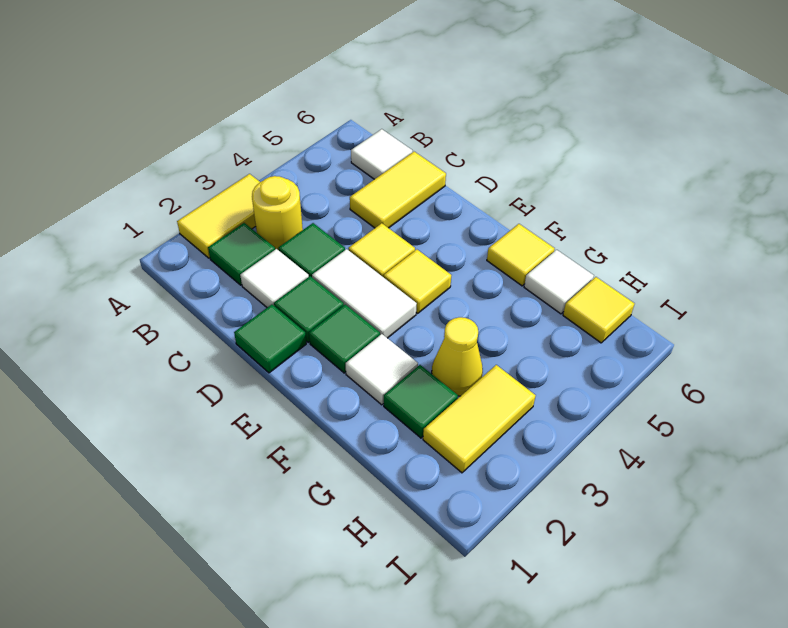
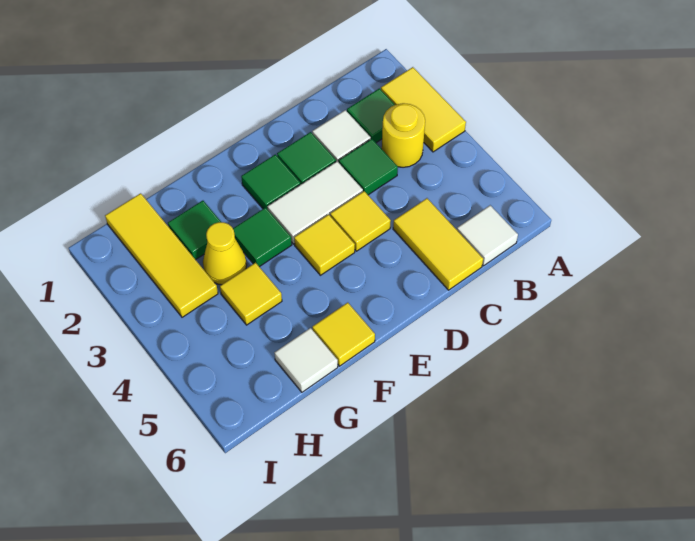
green tile D1 level 1 -> green tile F3 level 1
white tile F2 level 1 -> none
yellow tile H2:H3 level 1 -> yellow tile H1:H3 level 1
yellow tile H6 level 1 -> yellow tile G4 level 1

